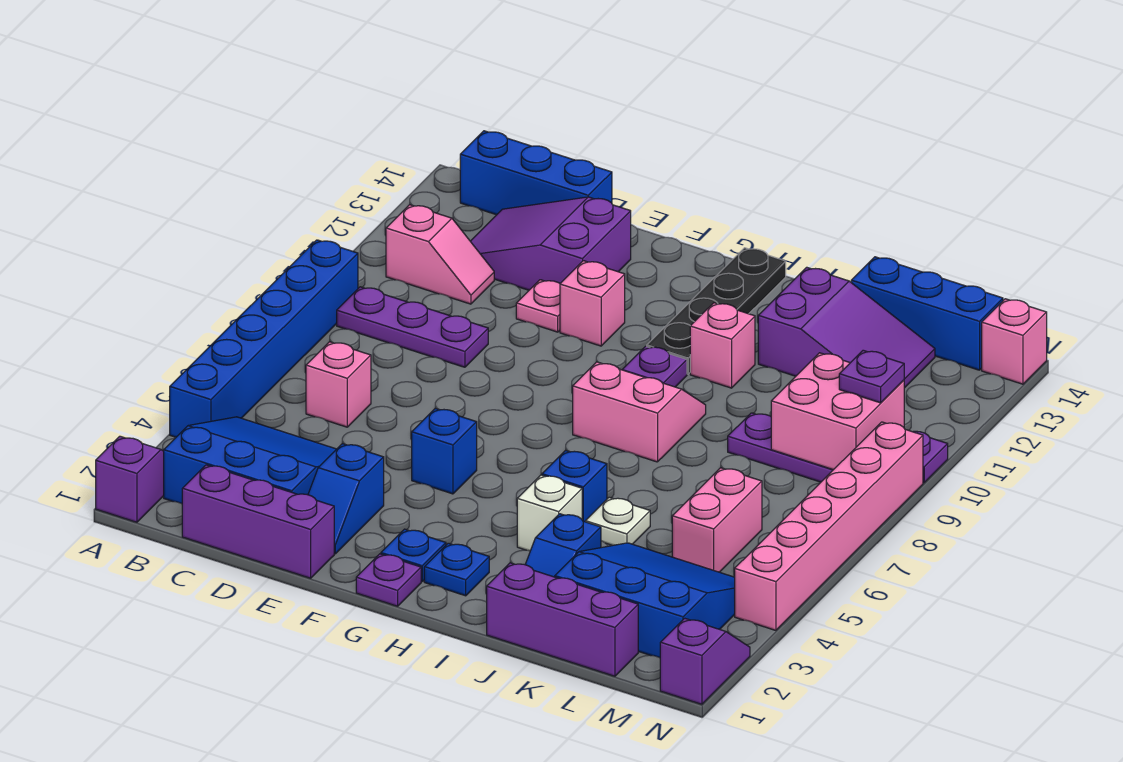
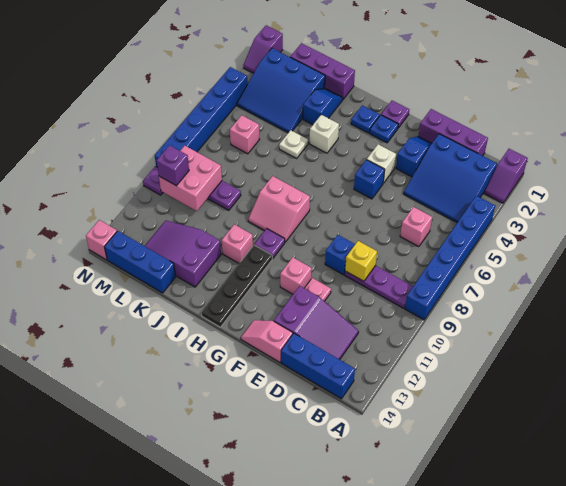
pink slope B11:C11 level 1 top B -> pink slope E14:F14 level 1 top E
none -> yellow brick D9 level 2
none -> white brick F4 level 1
blue brick I5 level 1 -> blue brick E9 level 1
pink brick L5:L6 level 1 -> pink brick L6 level 1
purple plate M10 level 3 -> purple brick M10 level 3
pink brick N4:N9 level 1 -> blue brick N4:N9 level 1

